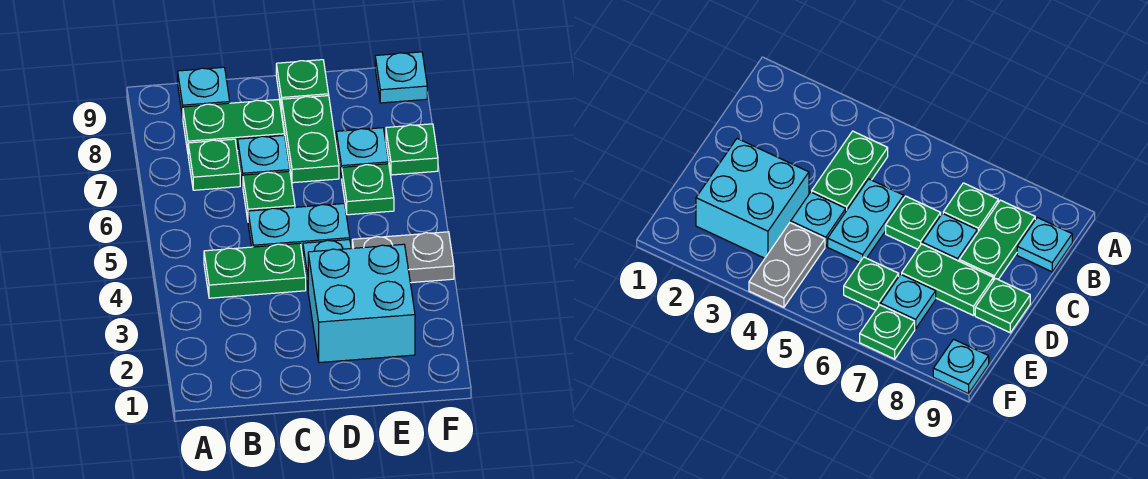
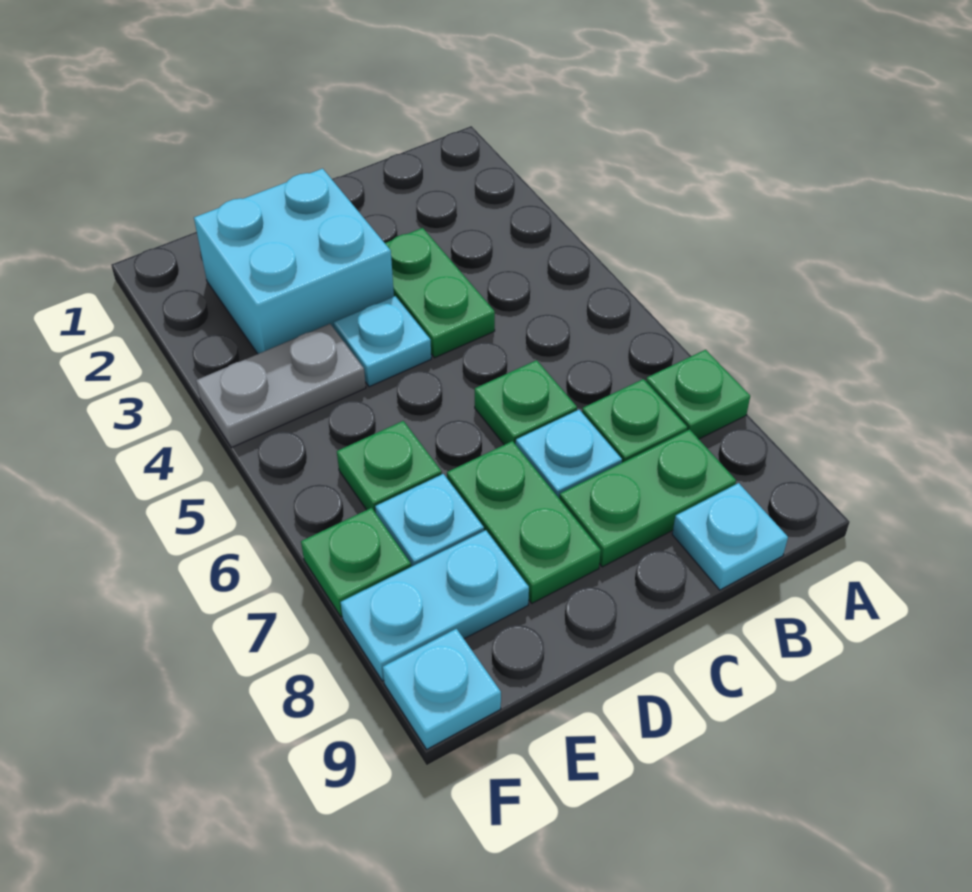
green plate B4:C4 level 1 -> green plate C3:C4 level 1
cyan plate C5:D5 level 1 -> cyan plate E8:F8 level 1
green plate D9 level 1 -> green plate A7 level 1

